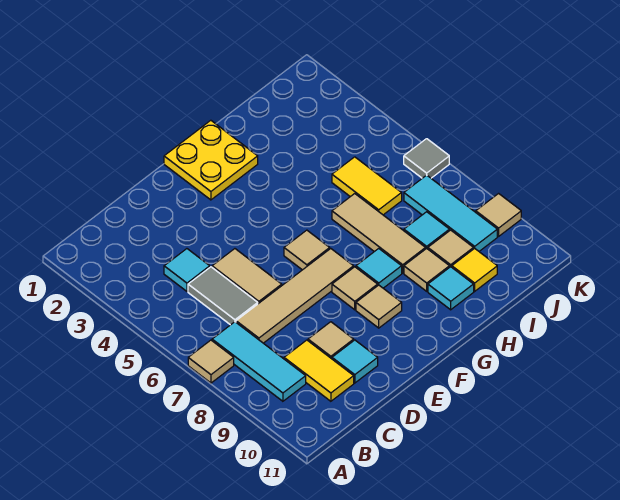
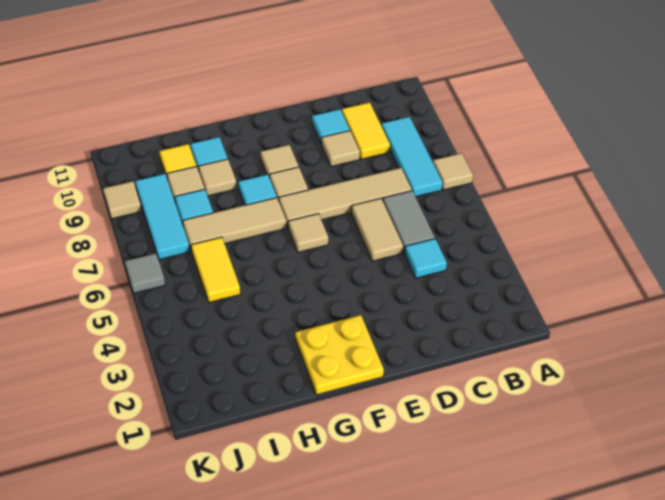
tan tile H6:H8 level 1 -> tan tile G7:I7 level 1

